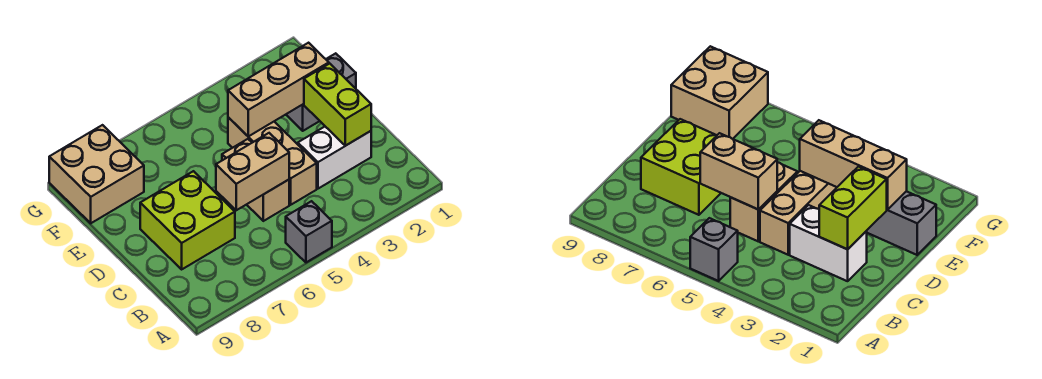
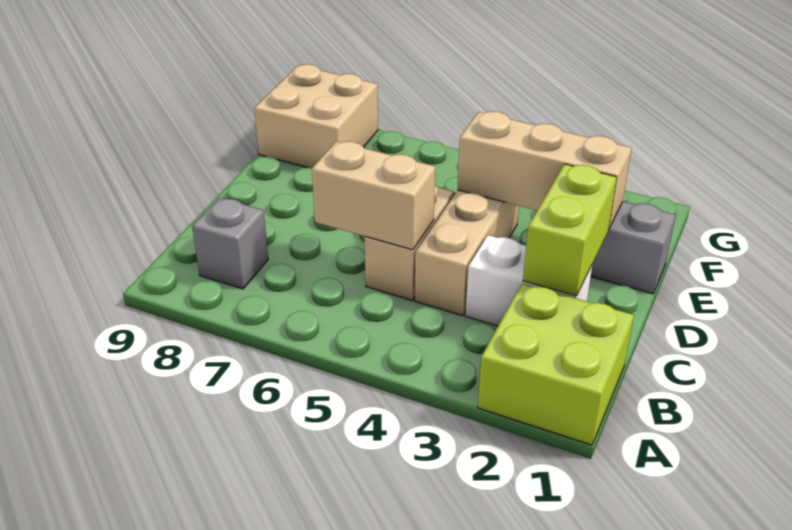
grey brick A5 level 1 -> grey brick B8 level 1
lime brick C7:D8 level 1 -> lime brick A1:B2 level 1

